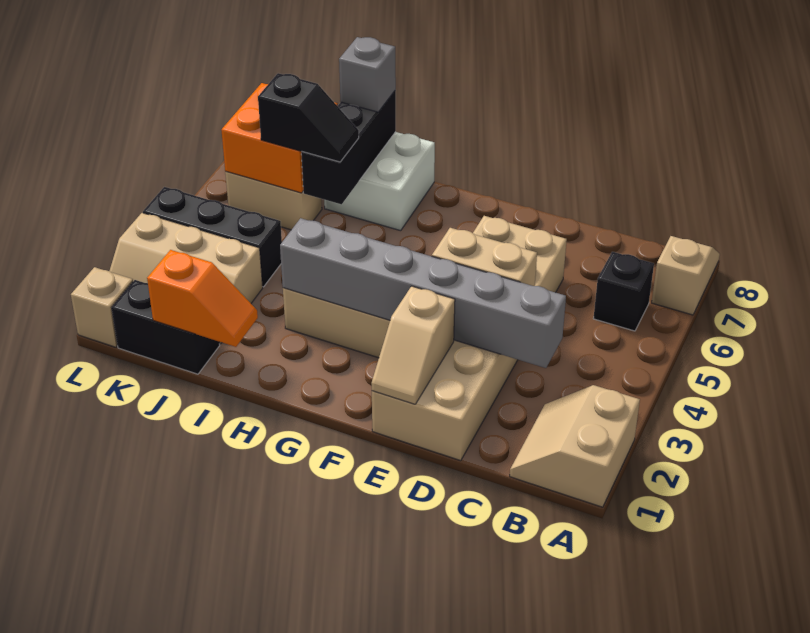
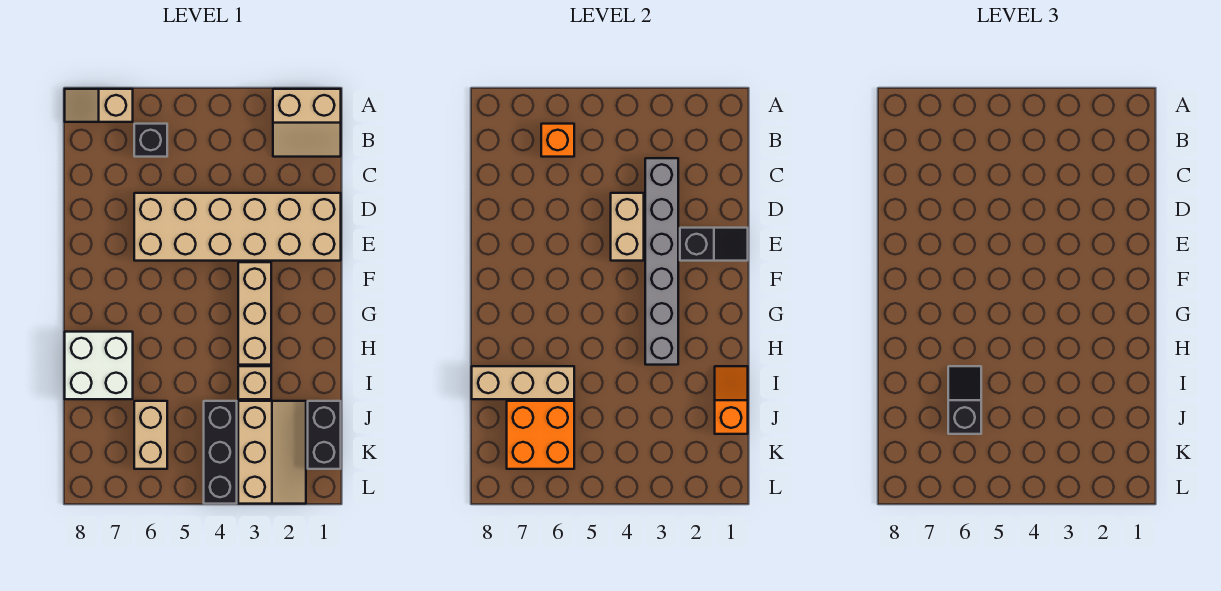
none -> orange brick B6 level 2
tan slope E1:E2 level 2 top 2 -> black slope E1:E2 level 2 top 2
black brick I6:I8 level 2 -> tan brick I6:I8 level 2
grey brick I8 level 3 -> none
tan brick L1 level 1 -> tan brick I3 level 1

